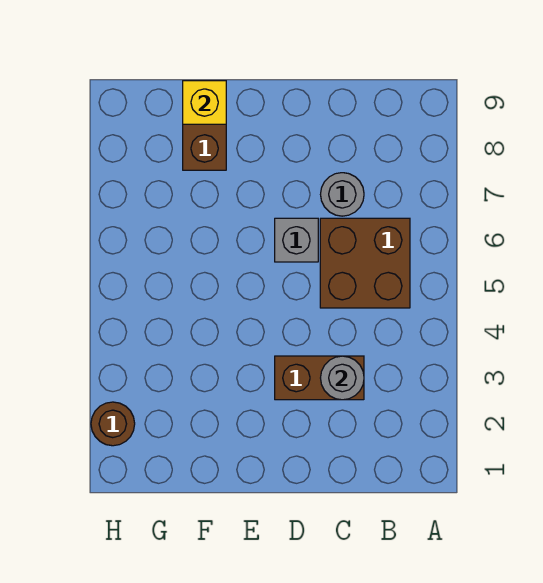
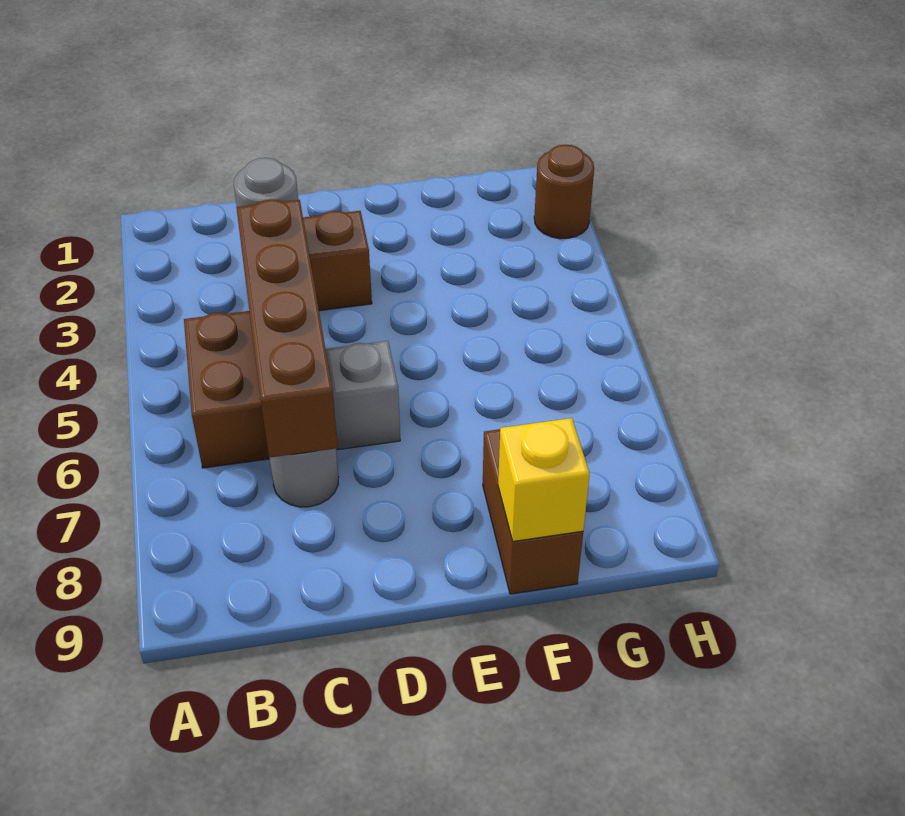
none -> brown brick C4:C7 level 2

